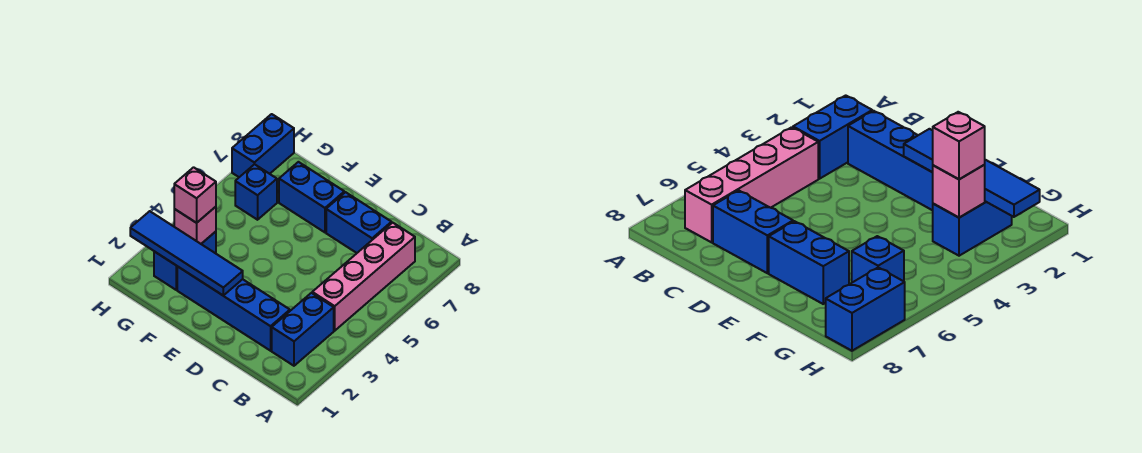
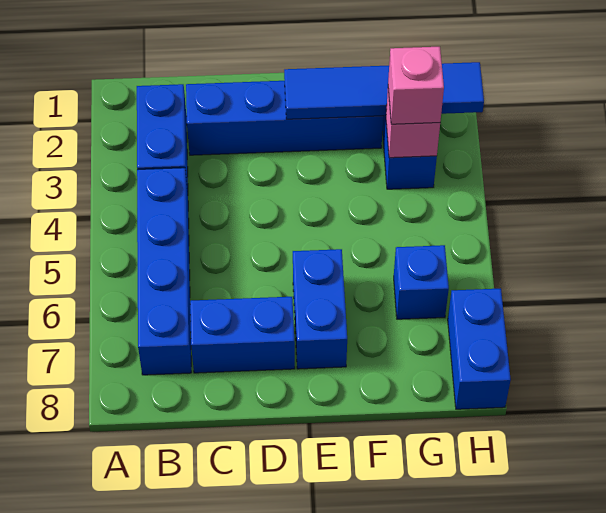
pink brick B4:B7 level 1 -> blue brick B4:B7 level 1
blue brick E7:F7 level 1 -> blue brick E6:E7 level 1

